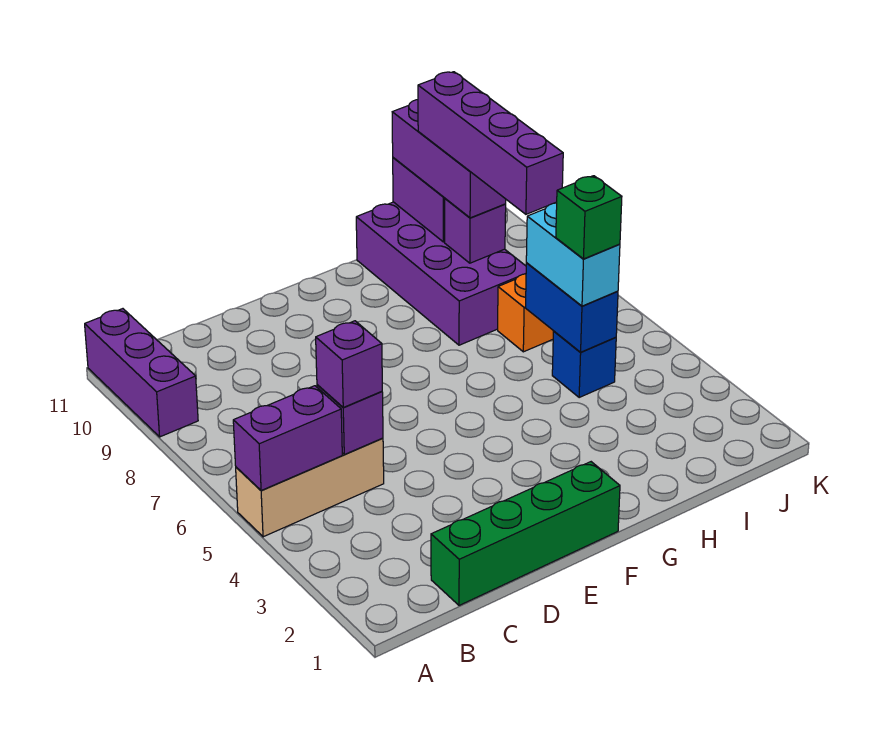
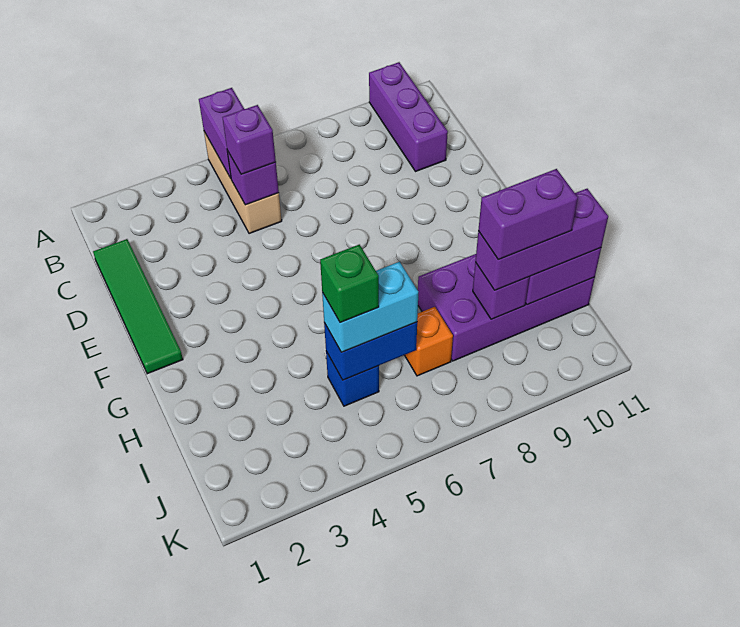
purple brick A9:A11 level 1 -> purple brick A10:C10 level 1
green brick C1:F1 level 1 -> green tile C1:F1 level 1
purple brick I7:I10 level 4 -> purple brick I9:I10 level 4

